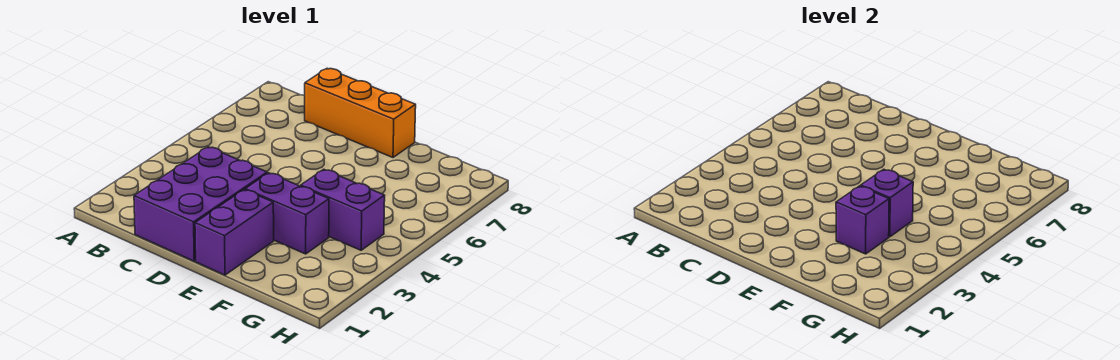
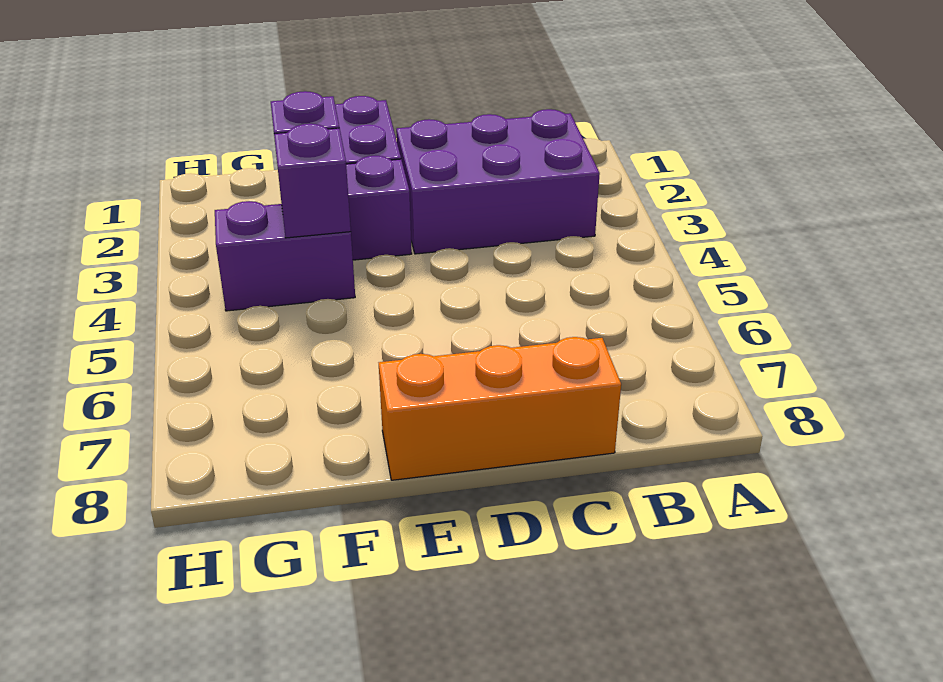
purple brick C1:D3 level 1 -> purple brick B2:D3 level 1

